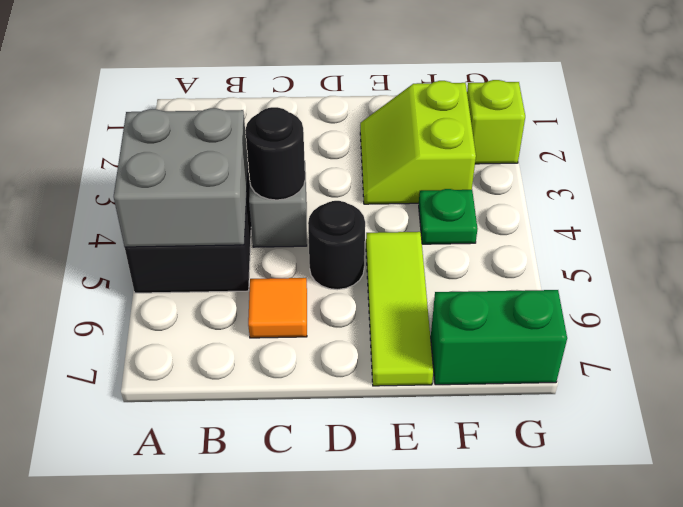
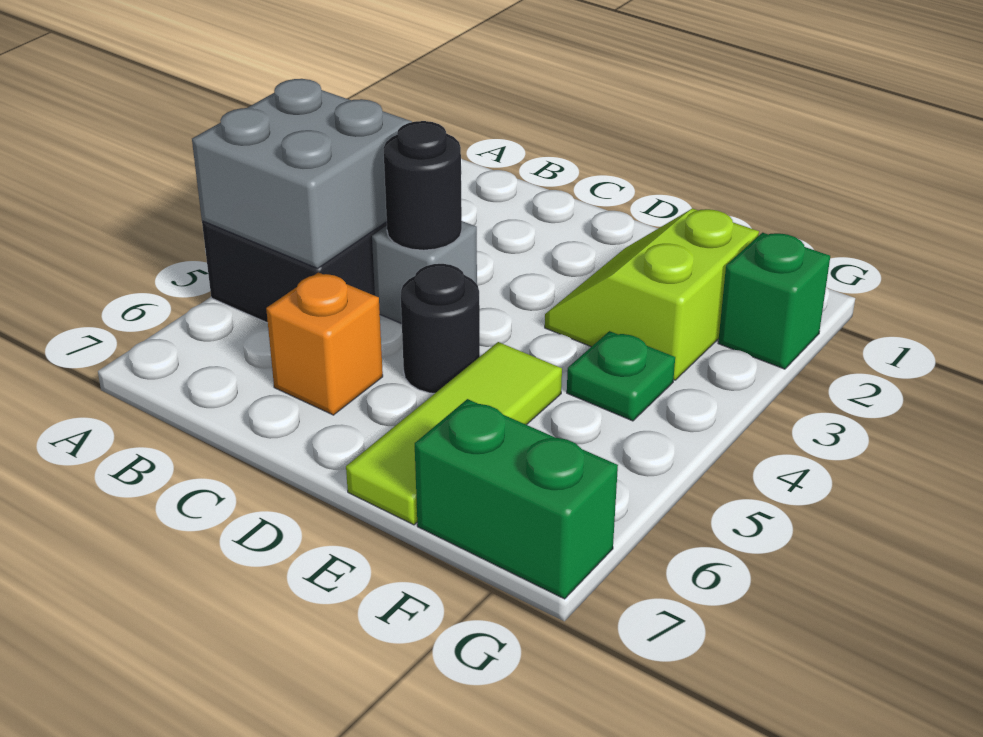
orange tile C6 level 1 -> orange brick C6 level 1
lime brick G2 level 1 -> green brick G2 level 1

